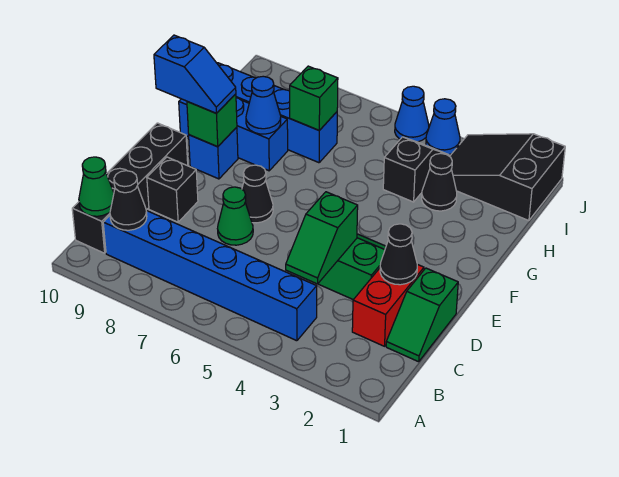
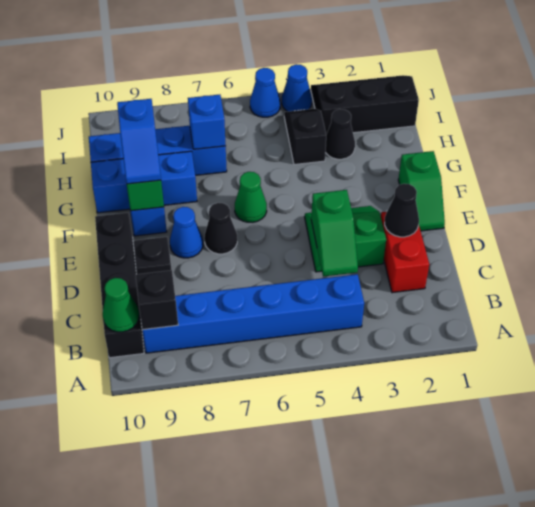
black cone B9 level 2 -> black brick B9 level 2
green slope C1:D1 level 1 top D -> green slope E1:F1 level 1 top F
green cone D7 level 1 -> green cone F6 level 1
blue slope F9:F10 level 3 top 10 -> blue slope F9:G9 level 3 top G
blue cone G8 level 2 -> blue cone E8 level 1
green brick H7 level 2 -> blue brick H7 level 2
black slope I1:J3 level 1 top 1 -> black slope I1:J3 level 1 top I

